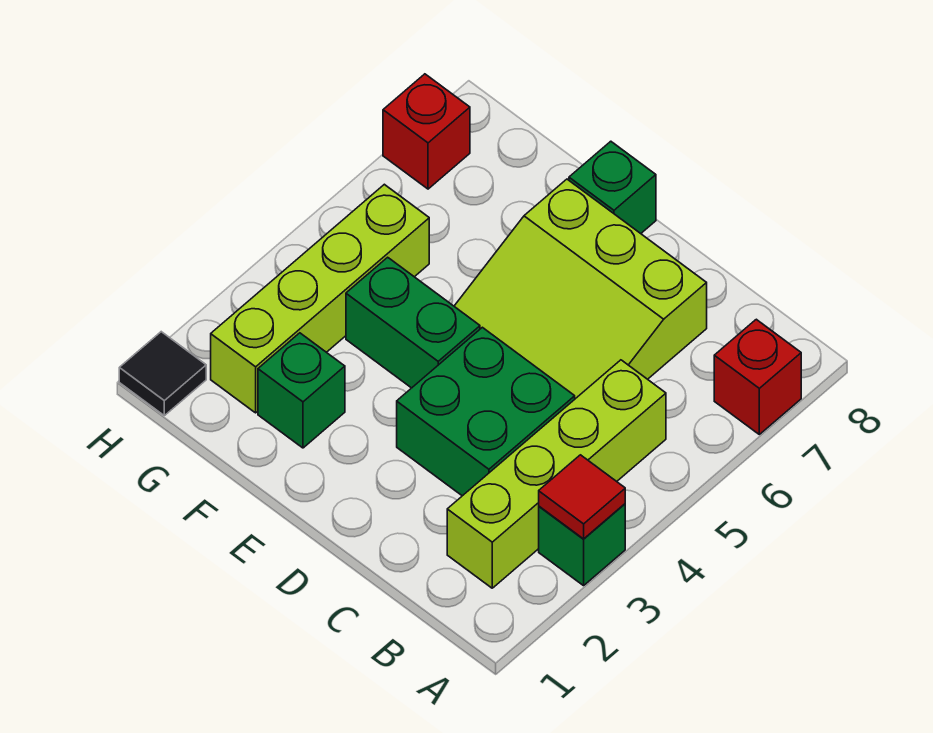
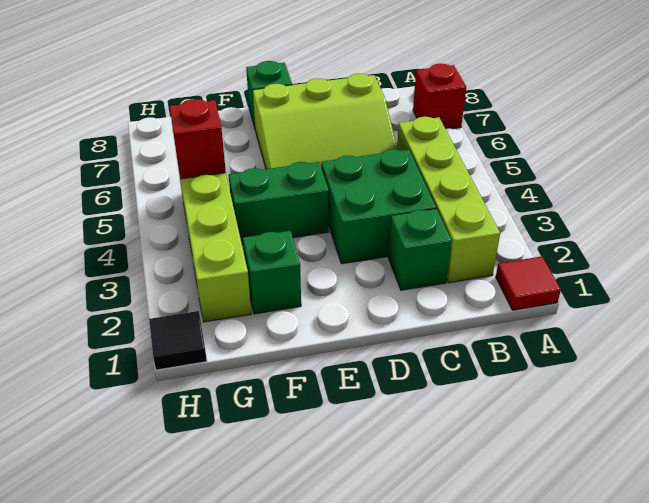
green brick A3 level 1 -> green brick C2 level 1
red tile A3 level 2 -> red tile A1 level 1
red brick H7 level 1 -> red brick G5 level 2

